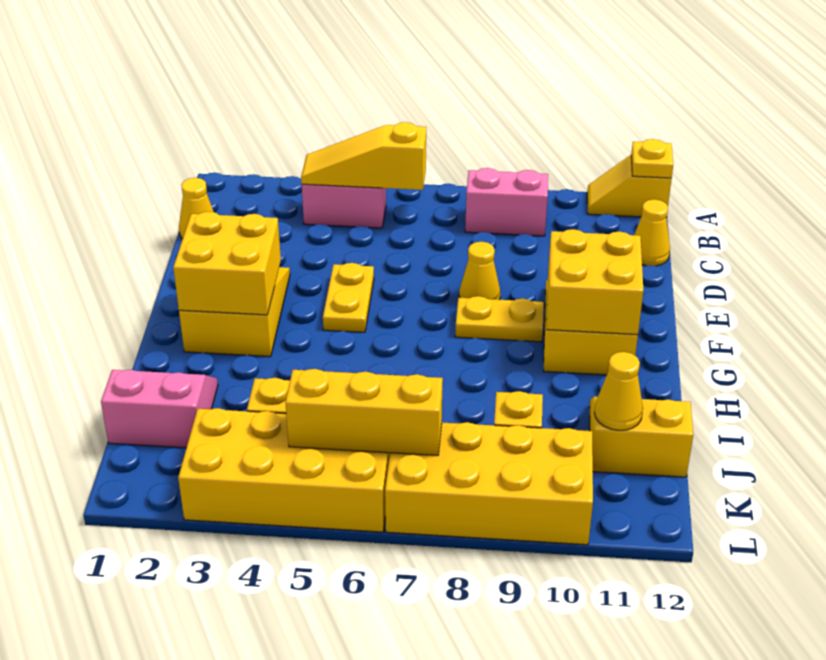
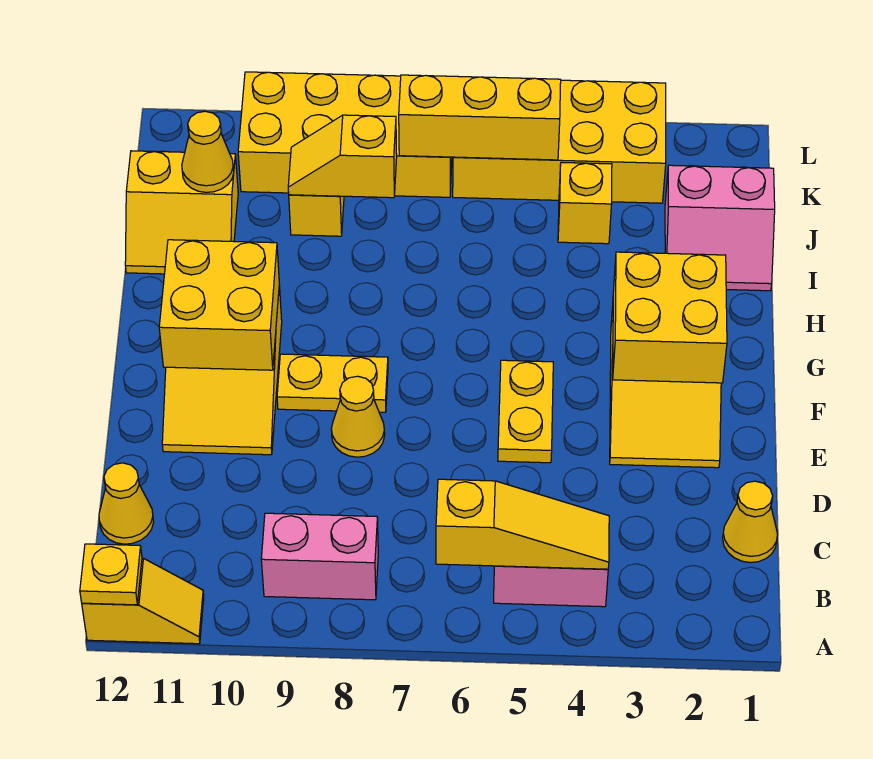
none -> yellow slope J8:J9 level 2 top 8

